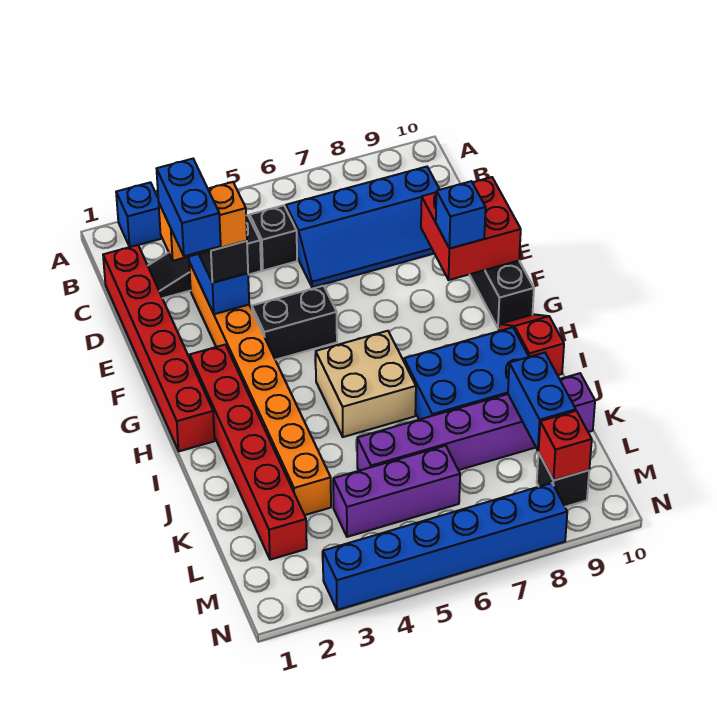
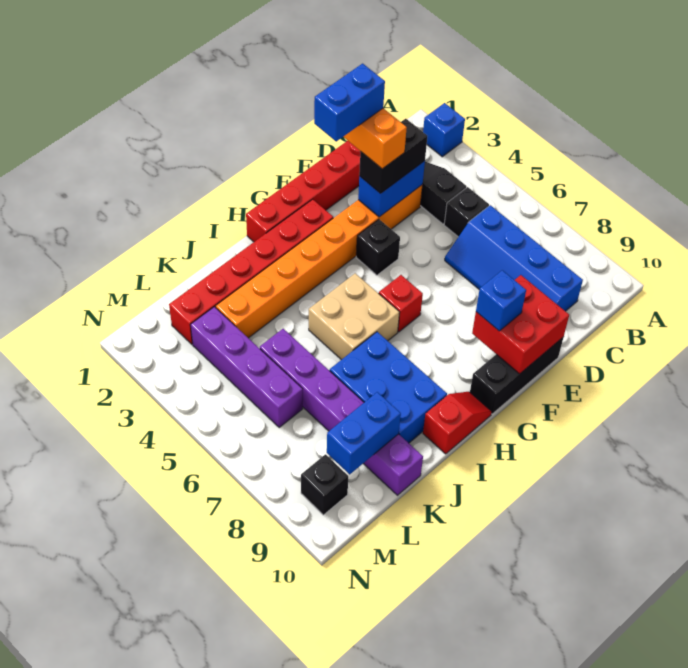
black brick F4:F5 level 1 -> black brick F4 level 1
purple brick L4:L6 level 1 -> purple brick L3:L6 level 1
red brick M9 level 2 -> red brick G6 level 1
blue brick N3:N8 level 1 -> none

